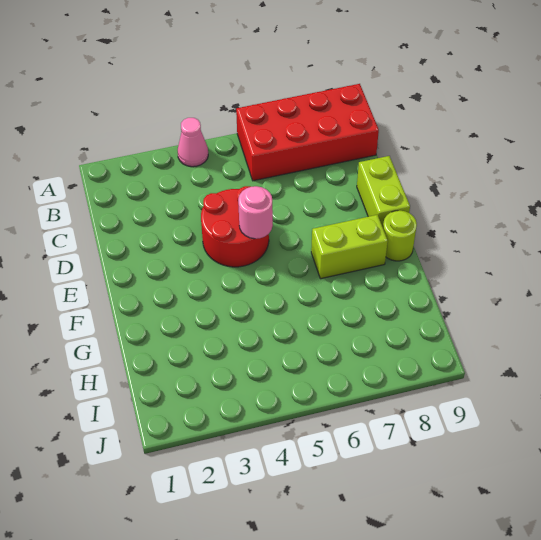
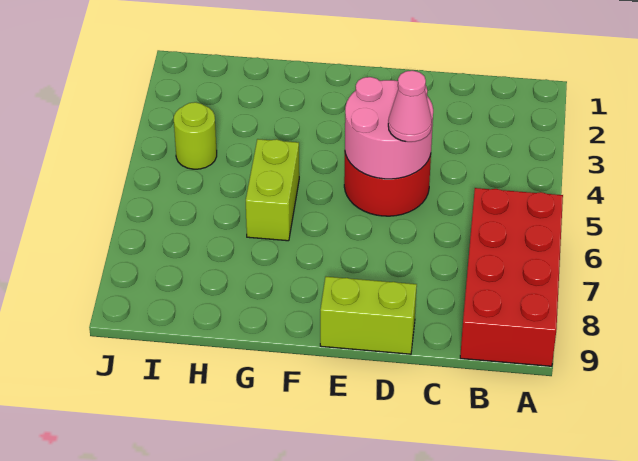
pink cone A4 level 1 -> pink cone D5 level 3
pink round brick E5 level 2 -> pink round brick D4:E5 level 2
lime brick F7:F8 level 1 -> lime brick G5:G6 level 1
lime round brick F9 level 1 -> lime round brick I4 level 1

